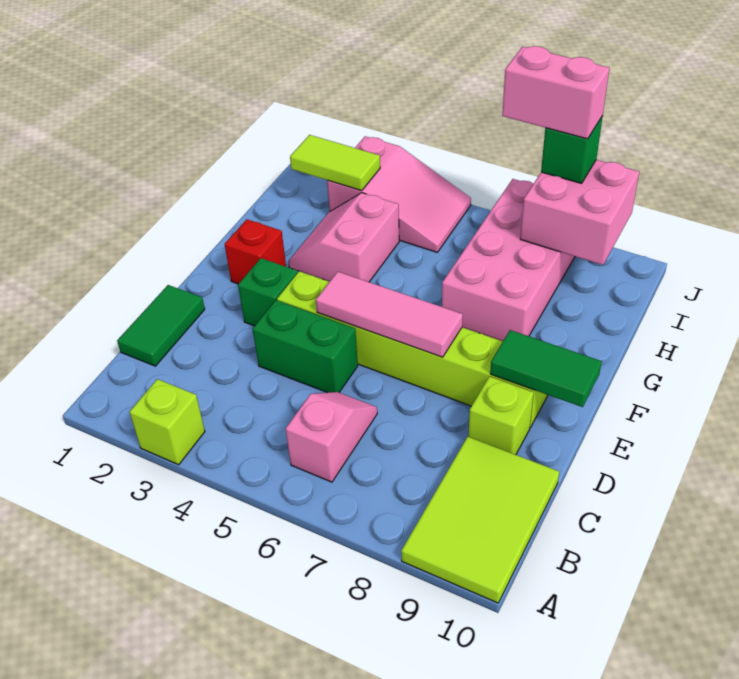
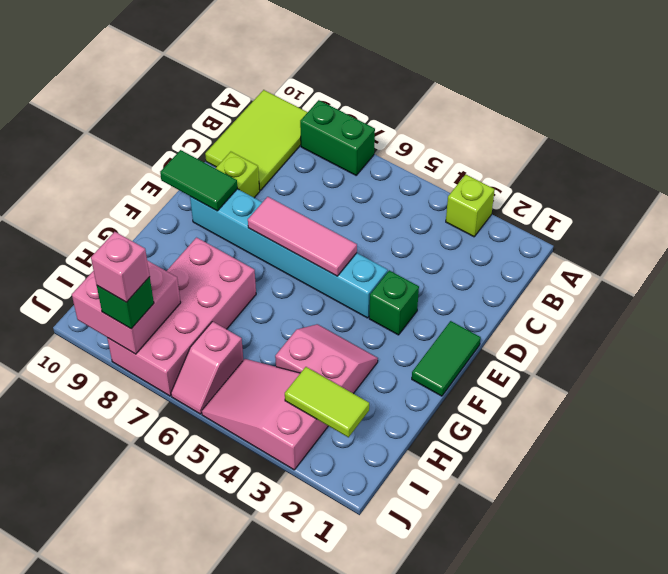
pink slope B6:C6 level 1 top B -> pink slope I6:J6 level 1 top I
green tile C1:D1 level 1 -> green tile E1:F1 level 1
green brick D4:D5 level 1 -> green brick A7:A8 level 1
lime brick E4:E9 level 1 -> cyan brick E4:E9 level 1
red brick F2 level 1 -> none
pink slope G3:H4 level 1 top 4 -> pink slope G3:H4 level 1 top H
pink brick J7:J8 level 4 -> pink brick J8 level 4

